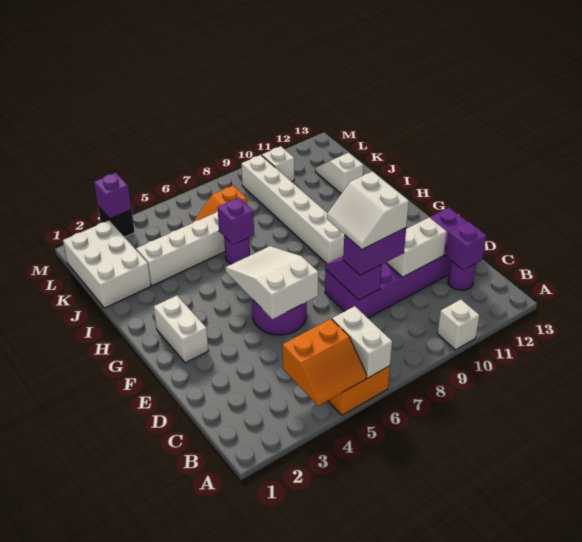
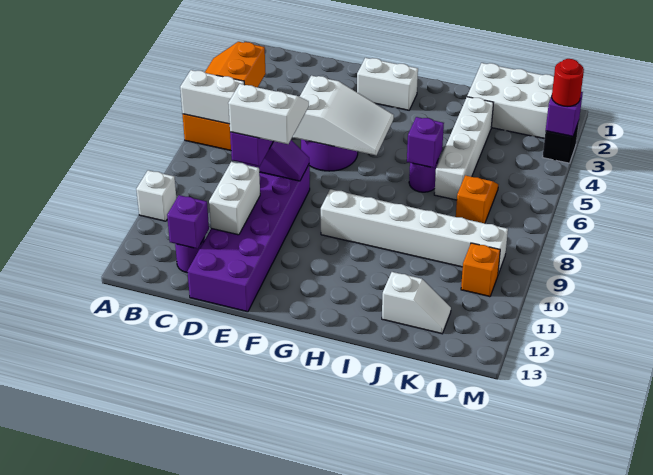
white brick L10 level 1 -> orange brick L10 level 1
none -> red round brick M3 level 3

